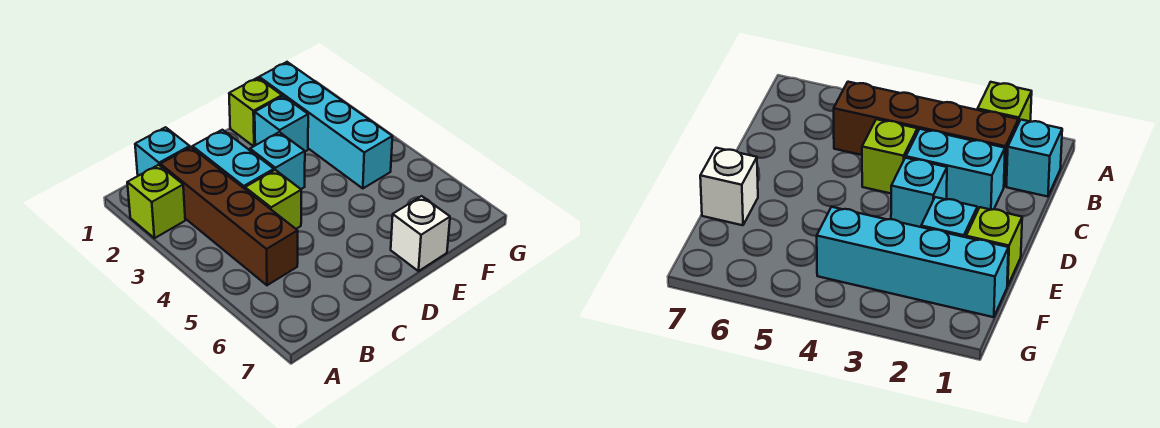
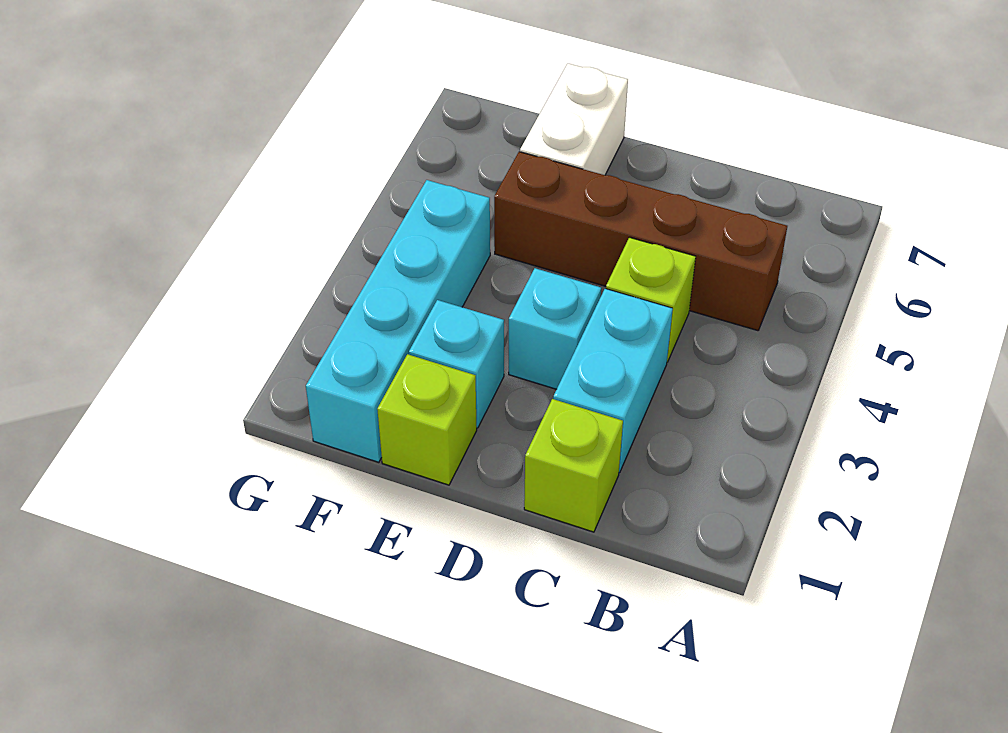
lime brick A2 level 1 -> lime brick C1 level 1
cyan brick B1 level 1 -> none
brown brick B2:B5 level 1 -> brown brick B5:E5 level 1
white brick E7 level 1 -> white brick E6:E7 level 1

